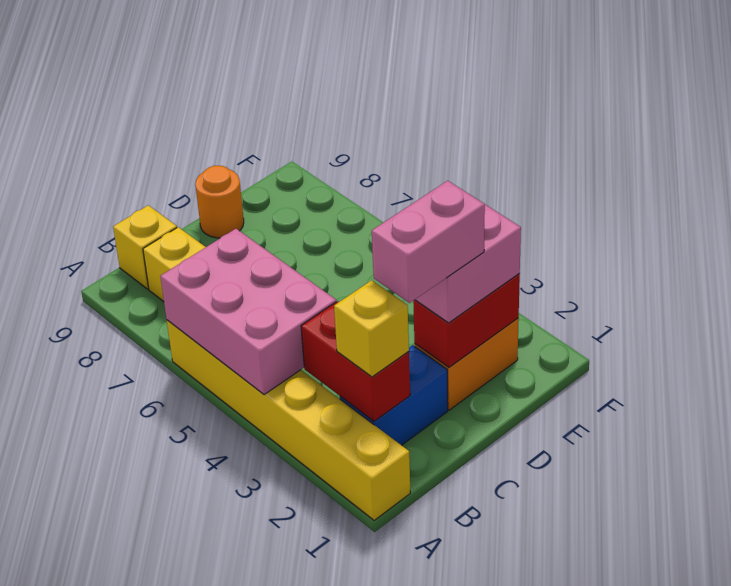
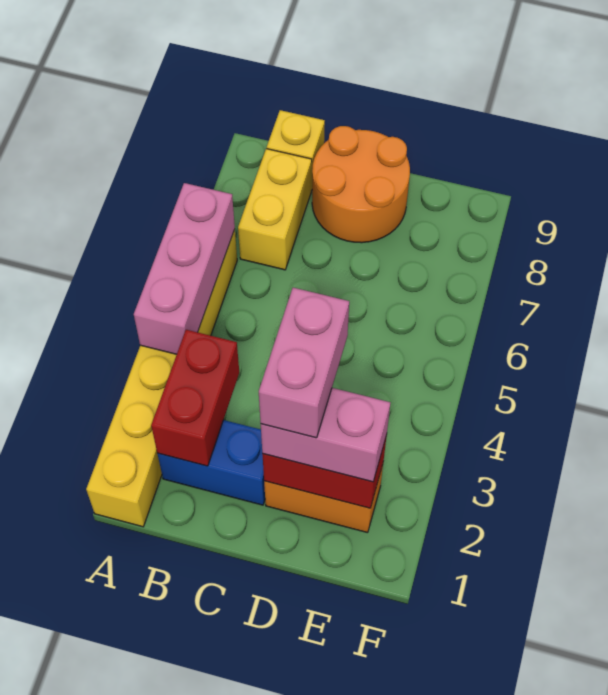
pink brick A4:B6 level 2 -> pink brick A4:A6 level 2
yellow brick B2 level 3 -> none
pink brick C2:D2 level 4 -> pink brick D2:D3 level 4
orange round brick D9 level 1 -> orange round brick C8:D9 level 1

